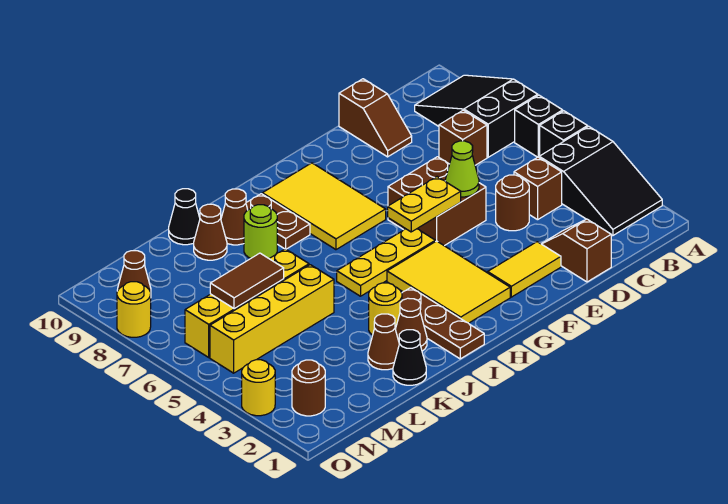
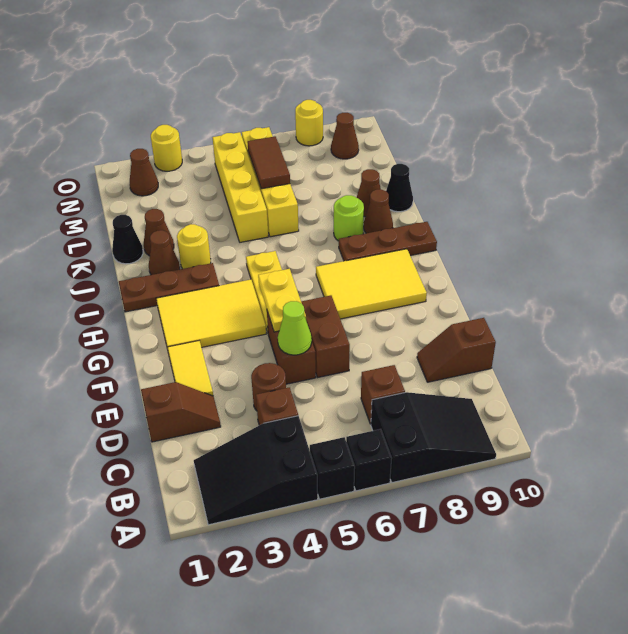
brown plate I8:I9 level 1 -> brown plate I8:I10 level 1
brown round brick N2 level 1 -> brown cone N2 level 1

